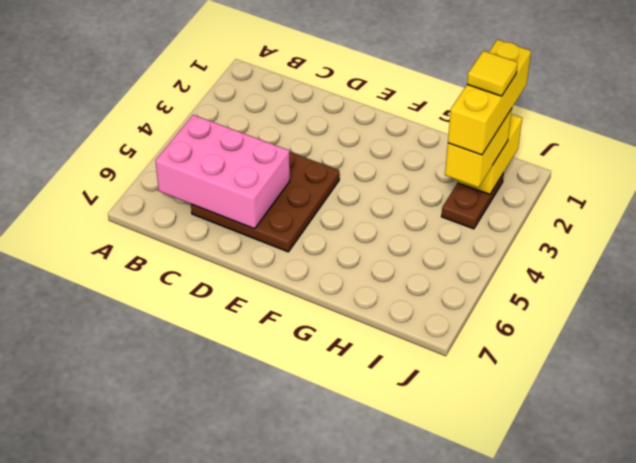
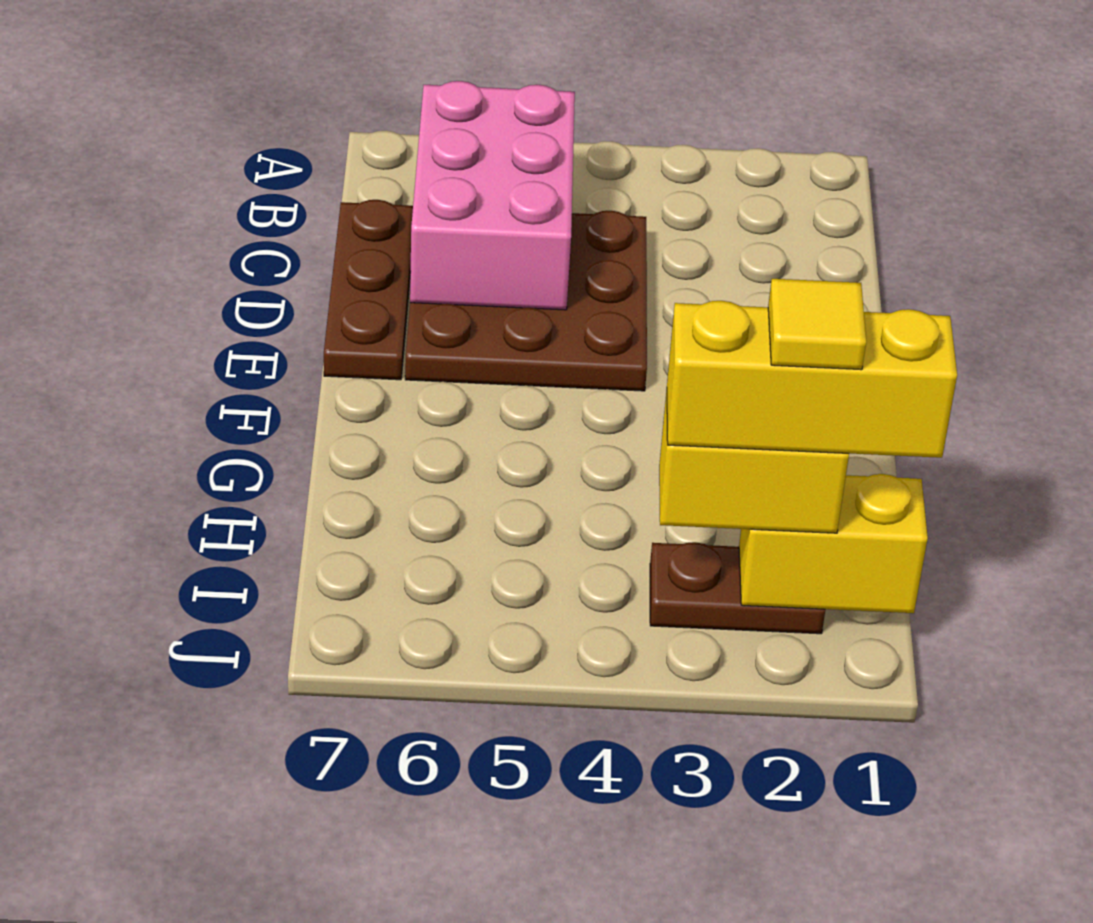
none -> brown plate C7:E7 level 1

